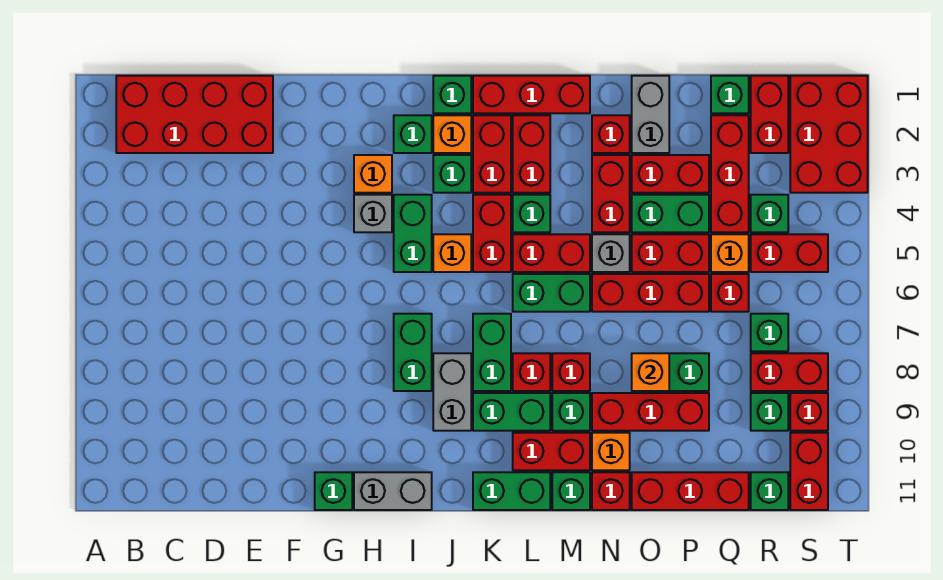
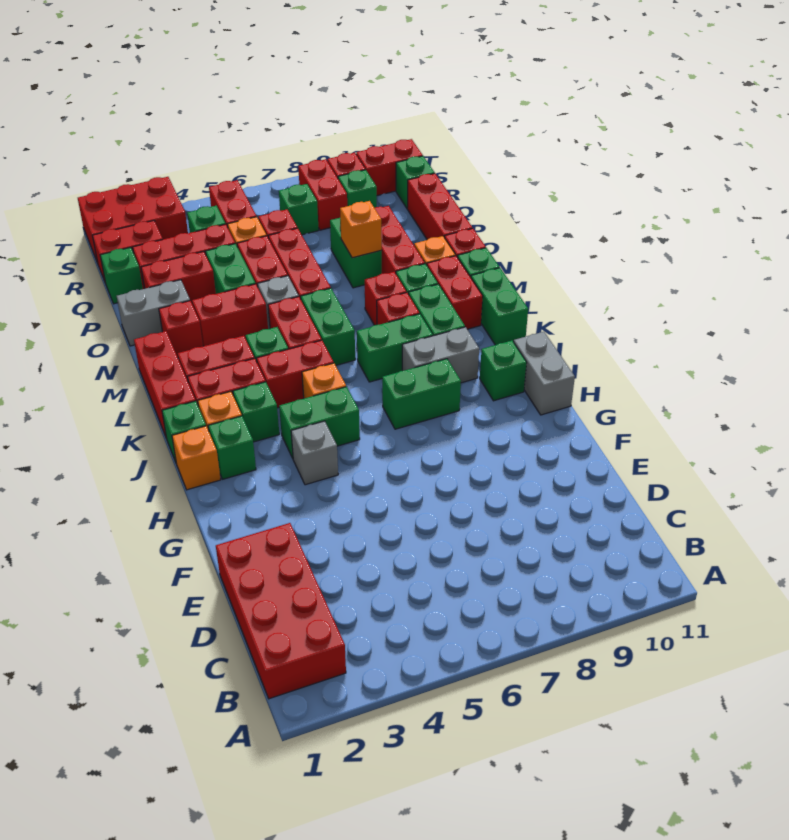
green brick G11 level 1 -> green brick I10 level 1
orange brick H3 level 1 -> orange brick I1 level 1
red brick O3:P3 level 1 -> red brick P2:P3 level 1

